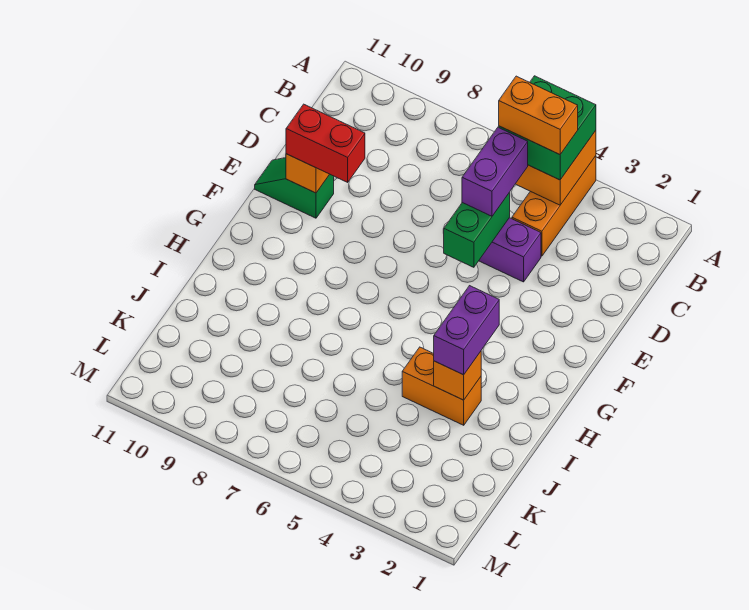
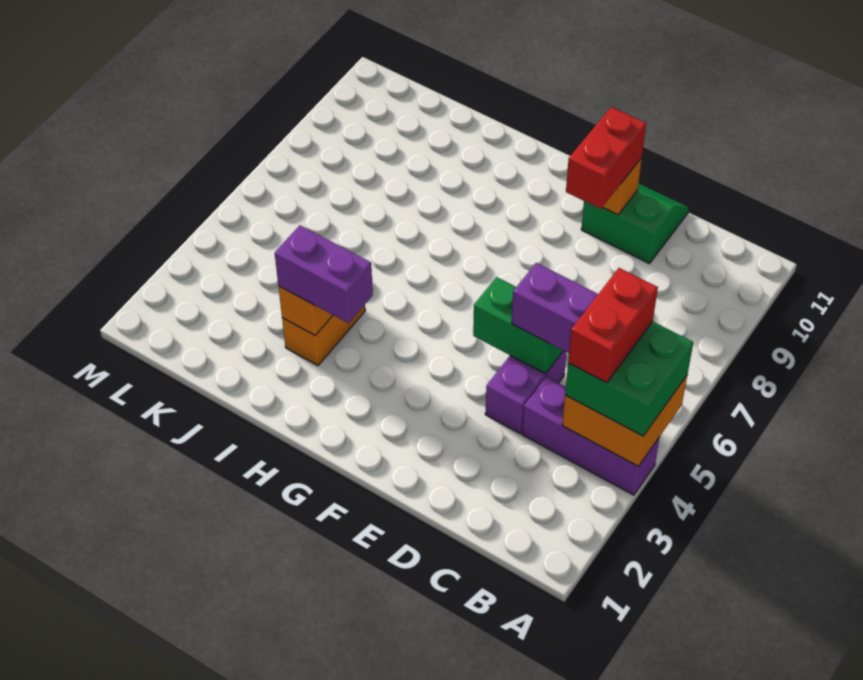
orange brick A4:C4 level 1 -> purple brick A4:C4 level 1
orange brick B4:B5 level 4 -> red brick B4:B5 level 4
green slope E10:E11 level 1 top 10 -> green slope D10:E11 level 1 top 10

